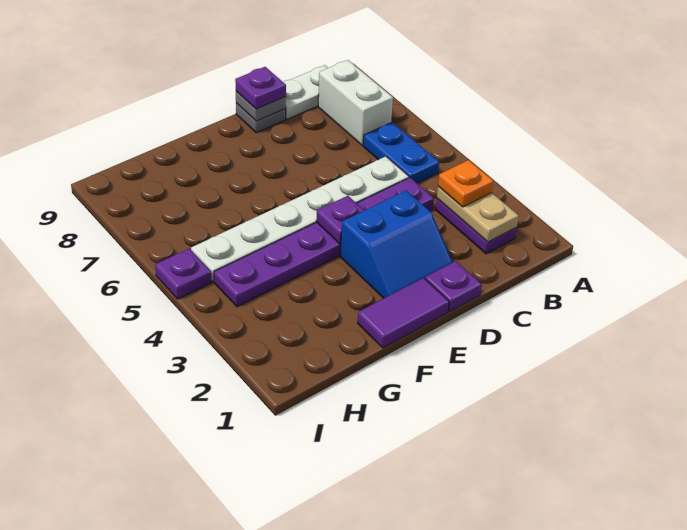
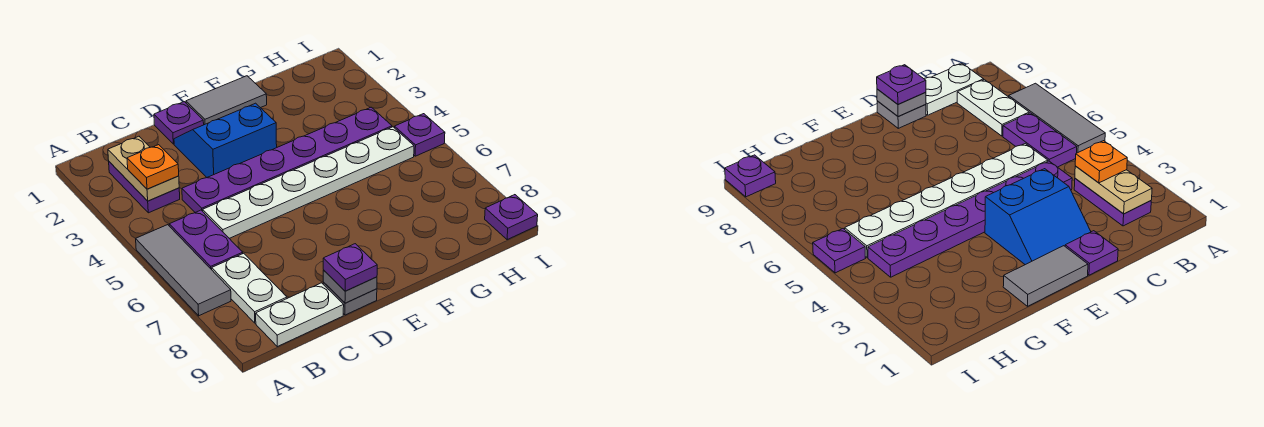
none -> grey tile A5:A7 level 1
blue plate B5:B6 level 1 -> purple plate B5:B6 level 1
white brick B7:B8 level 1 -> white plate B7:B8 level 1
purple tile E1:F1 level 1 -> grey tile E1:F1 level 1
purple plate E4 level 2 -> purple plate I9 level 1

